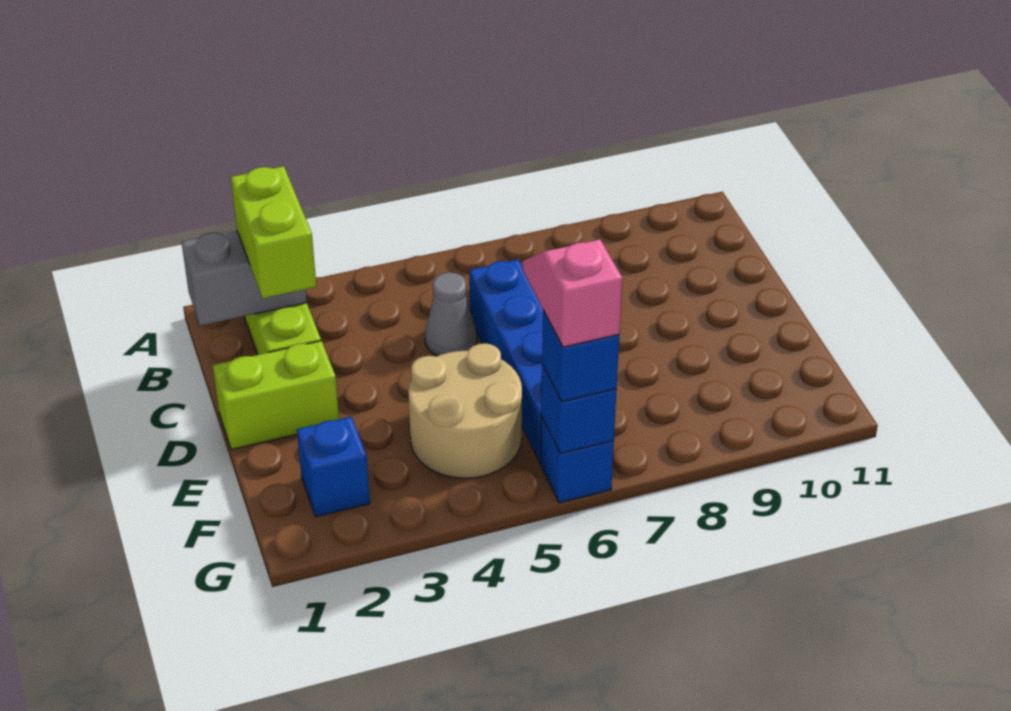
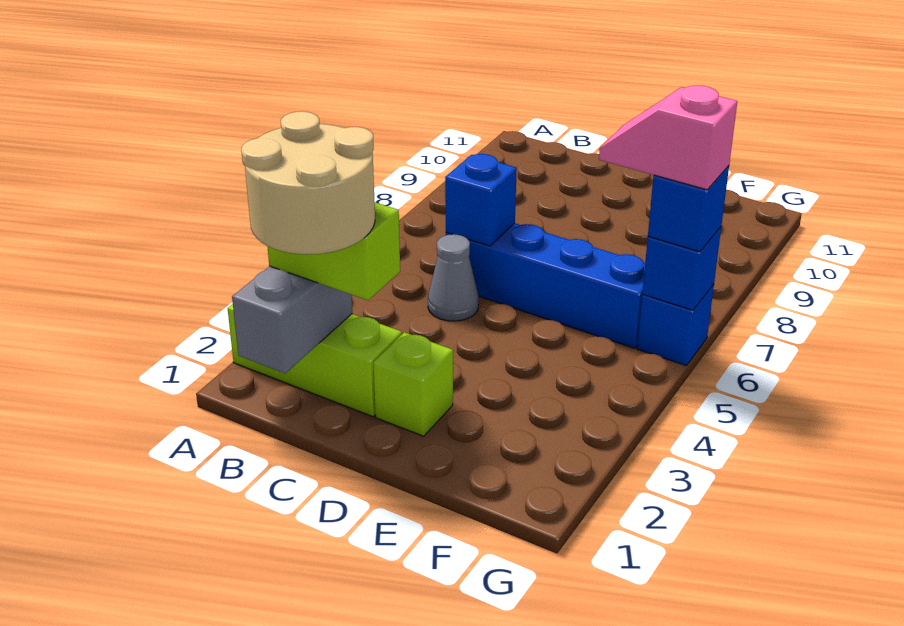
lime brick D1:D2 level 1 -> lime brick D2 level 1
tan round brick E4:F5 level 1 -> tan round brick B1:C2 level 4
blue brick F2 level 1 -> blue brick C6 level 2

